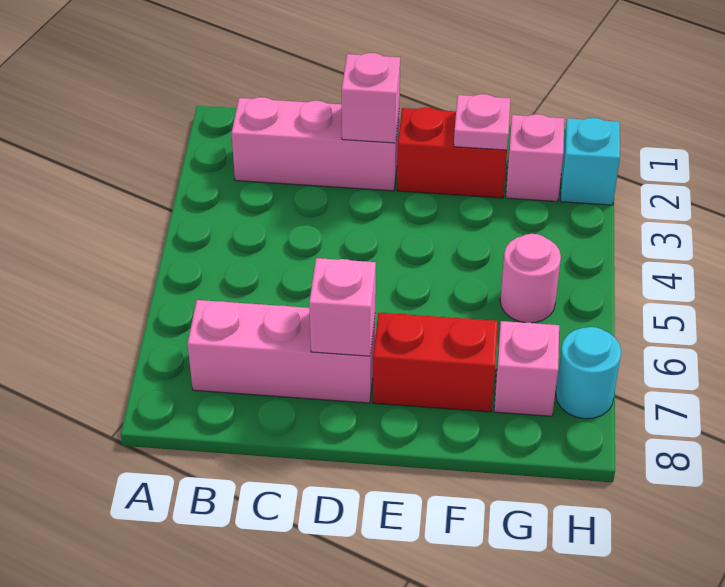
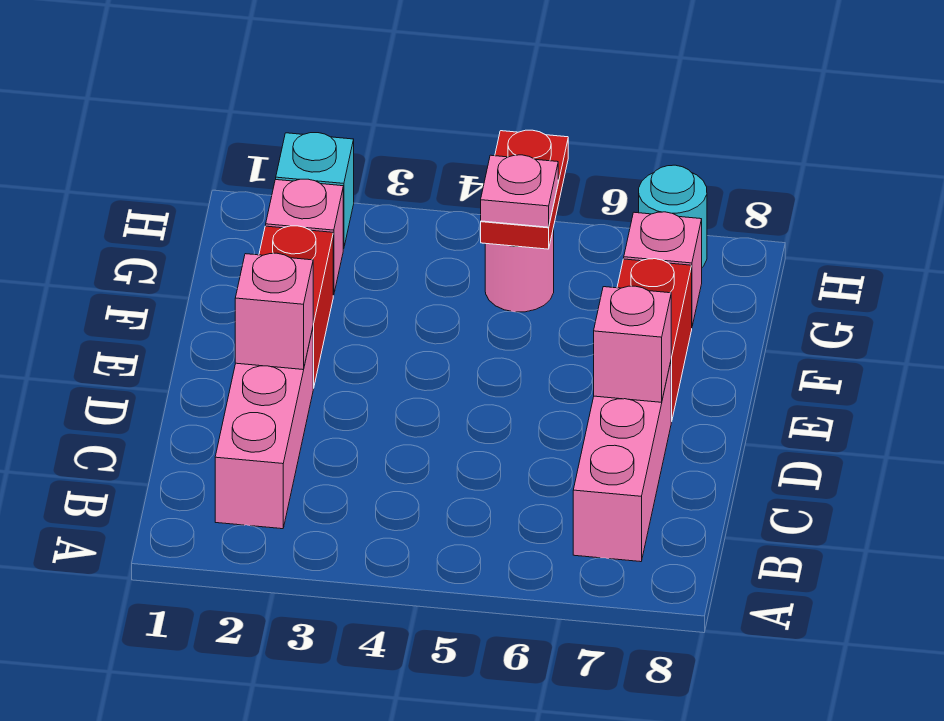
pink plate F2 level 2 -> pink plate G5 level 3
none -> red plate G5:H5 level 2

